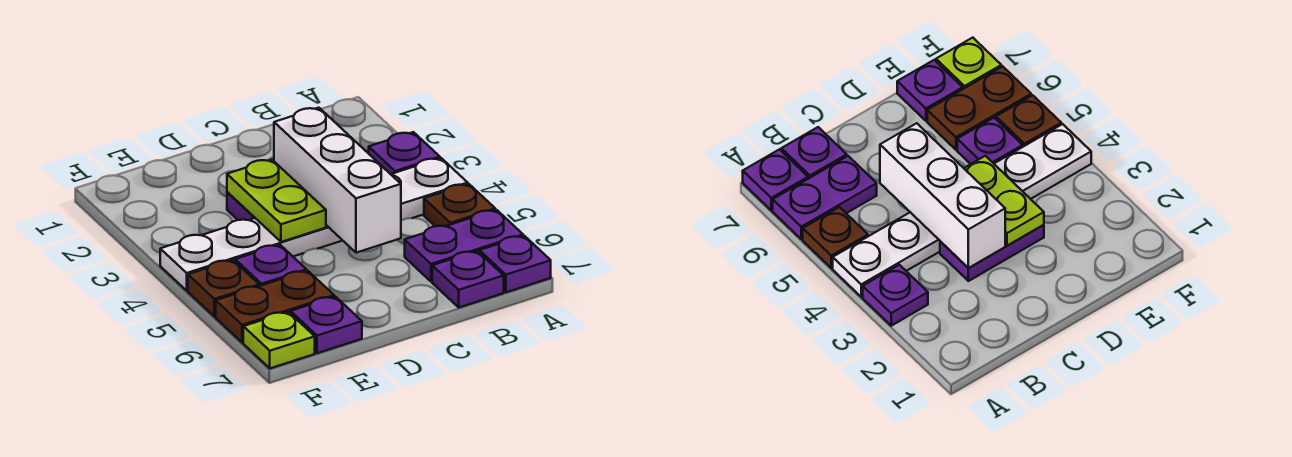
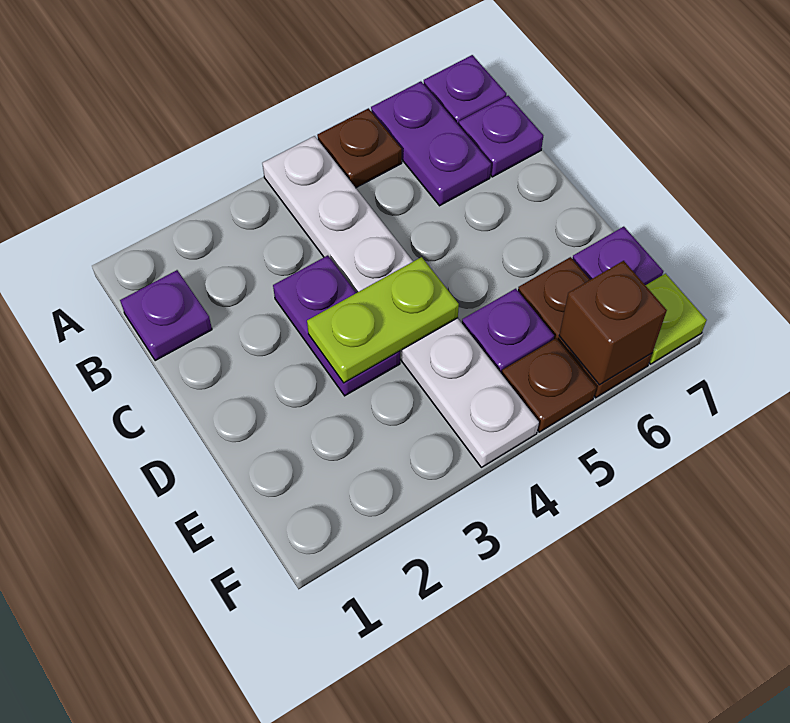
purple plate A3 level 1 -> purple plate B1 level 1
white brick C3:C5 level 2 -> none
none -> brown brick F6 level 2

